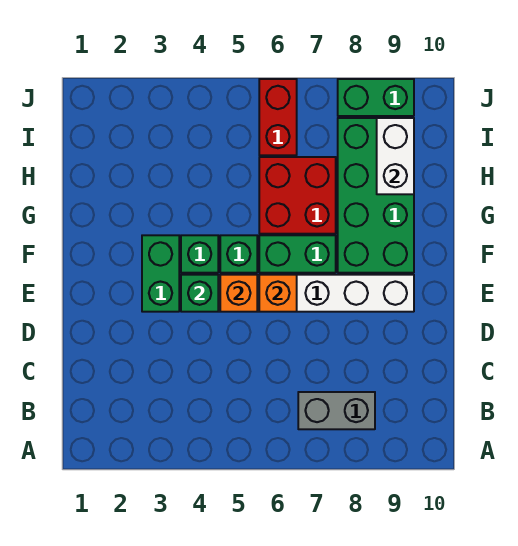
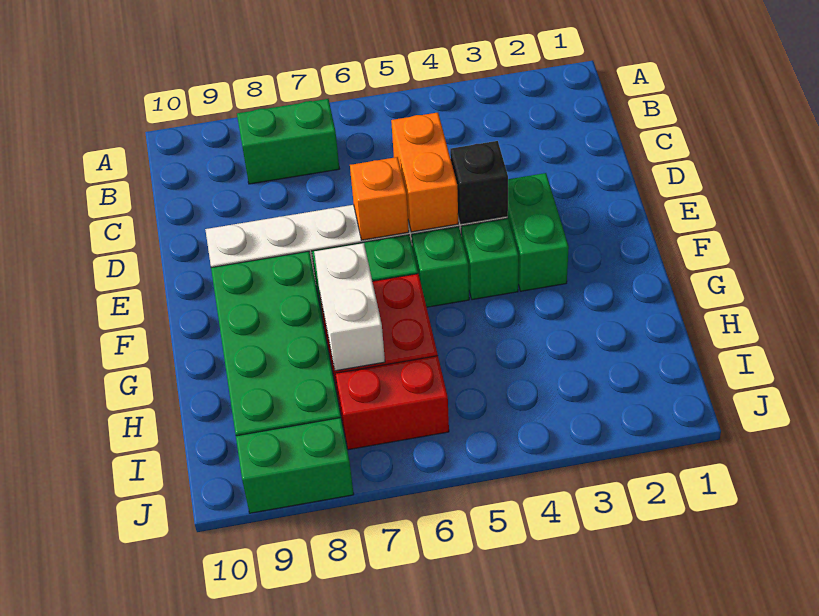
grey brick B7:B8 level 1 -> green brick B7:B8 level 1
green brick E4 level 2 -> black brick E4 level 2
orange brick E5 level 2 -> orange brick D5:E5 level 2
white brick H9:I9 level 2 -> white brick G7:H7 level 2
red brick I6:J6 level 1 -> red brick I6:I7 level 1

